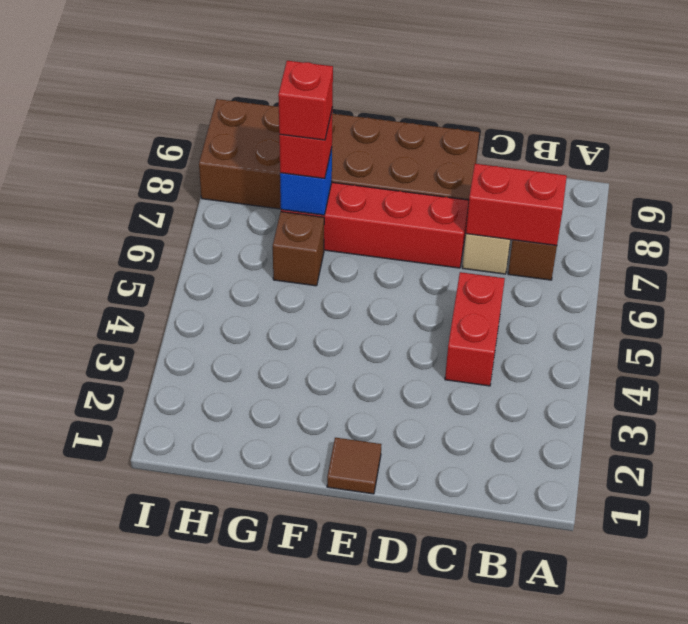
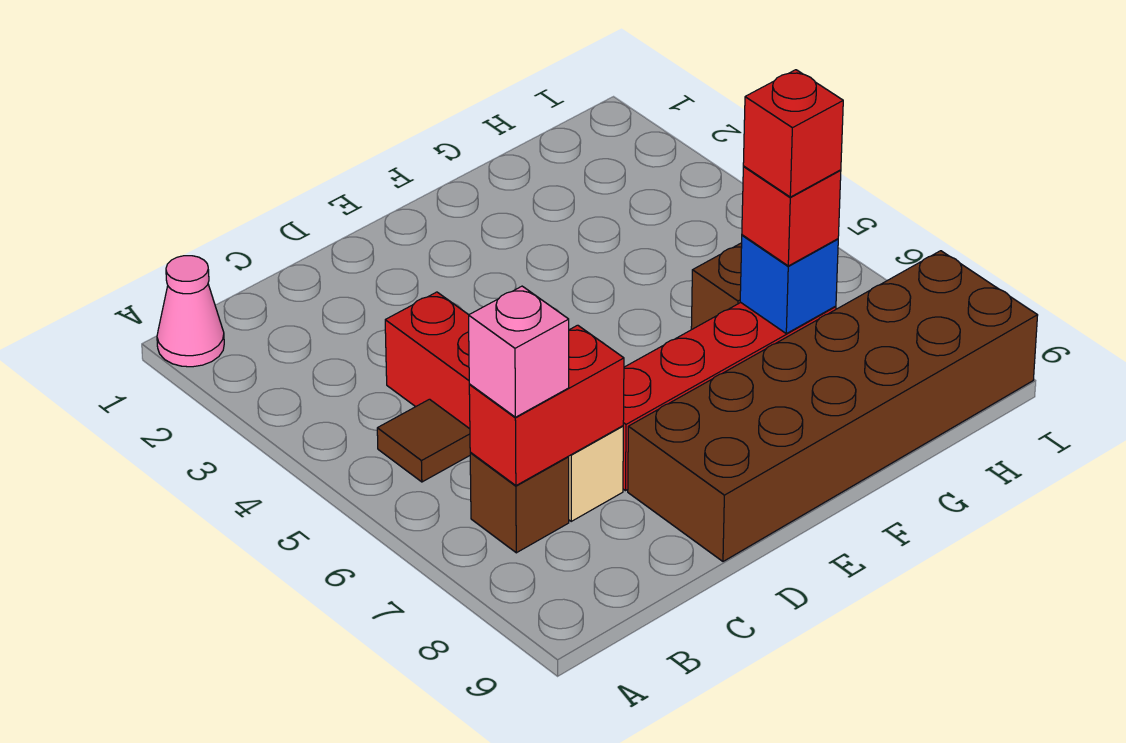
none -> pink cone A1 level 1
none -> pink brick B7 level 3
brown tile E1 level 1 -> brown tile B5 level 1

